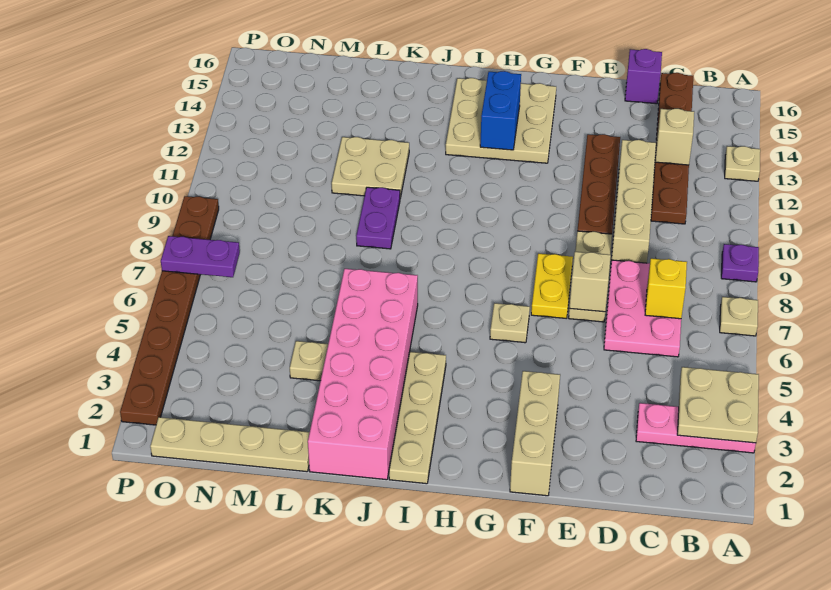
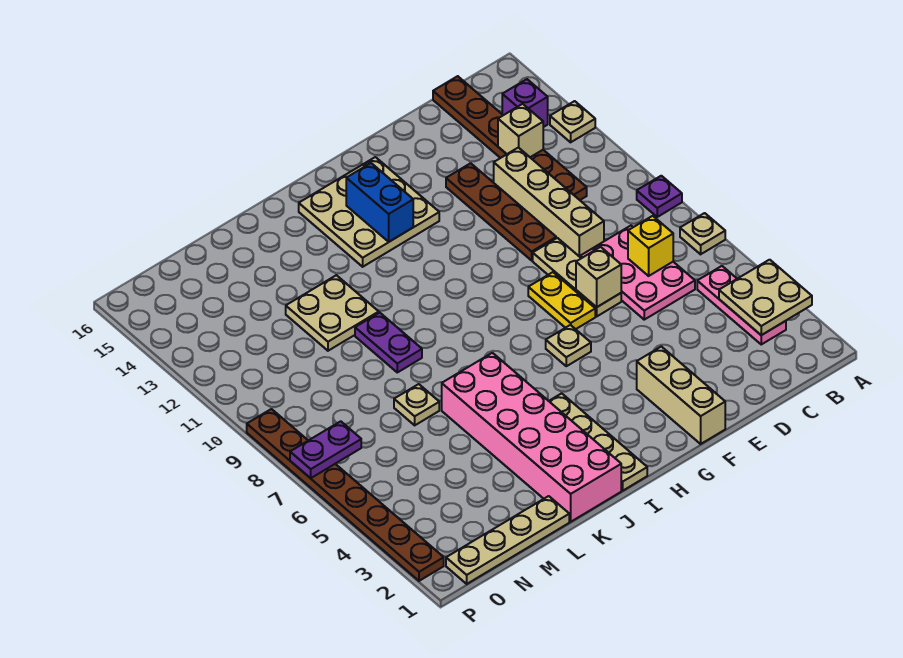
pink plate A3:C3 level 1 -> pink plate B3:B5 level 1
purple brick D16 level 1 -> purple brick B14 level 1
tan plate L4 level 1 -> tan plate L7 level 1

